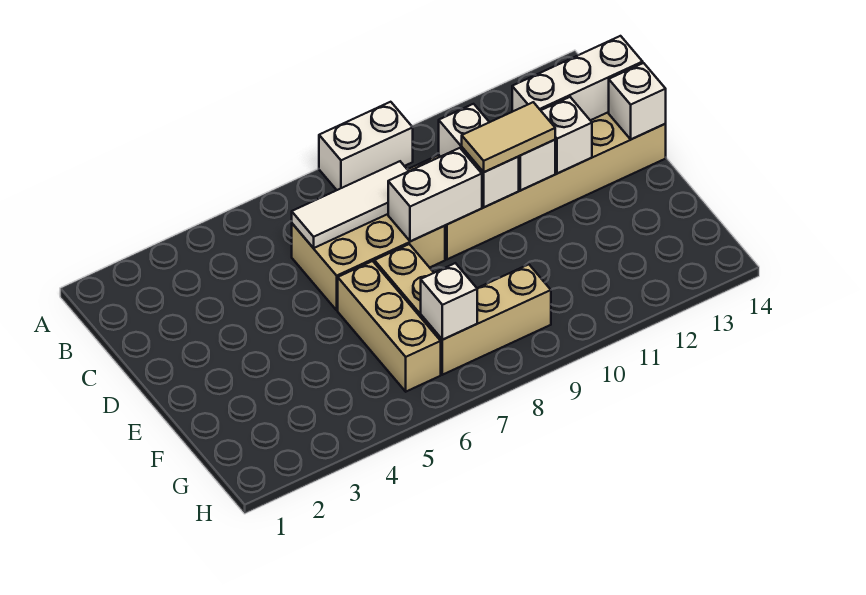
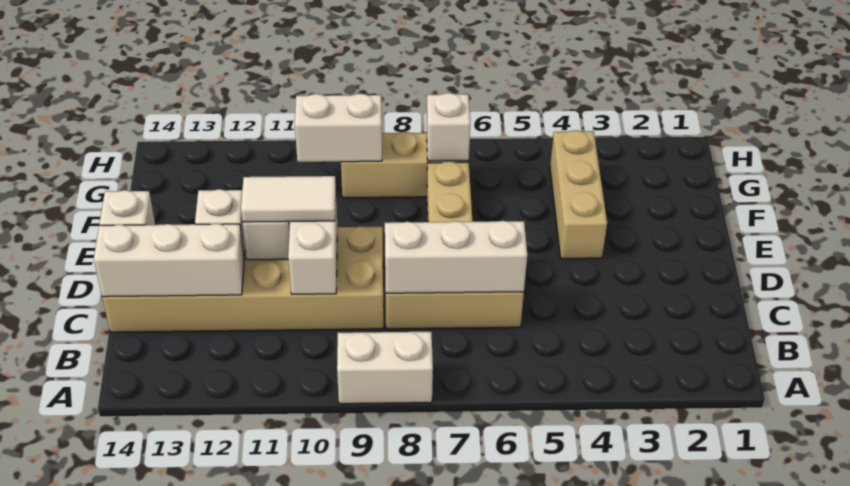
white tile C6:C8 level 2 -> white brick C6:C8 level 2
white brick D8:D9 level 2 -> white brick G9:G10 level 2
tan tile D10:D11 level 3 -> white tile D10:D11 level 3
tan brick E6:G6 level 1 -> tan brick E4:G4 level 1

